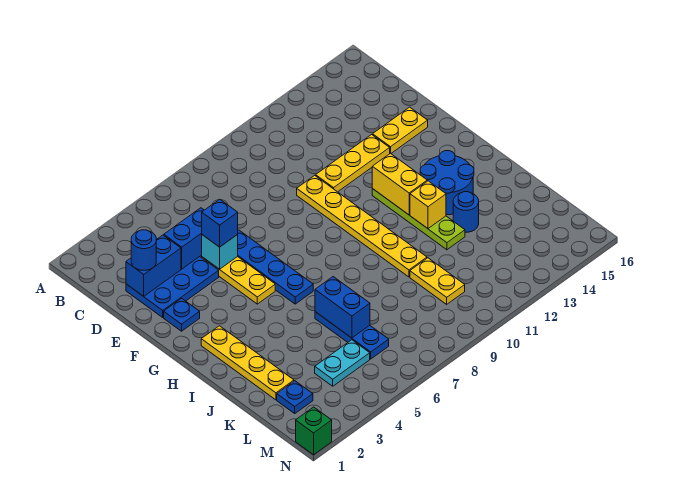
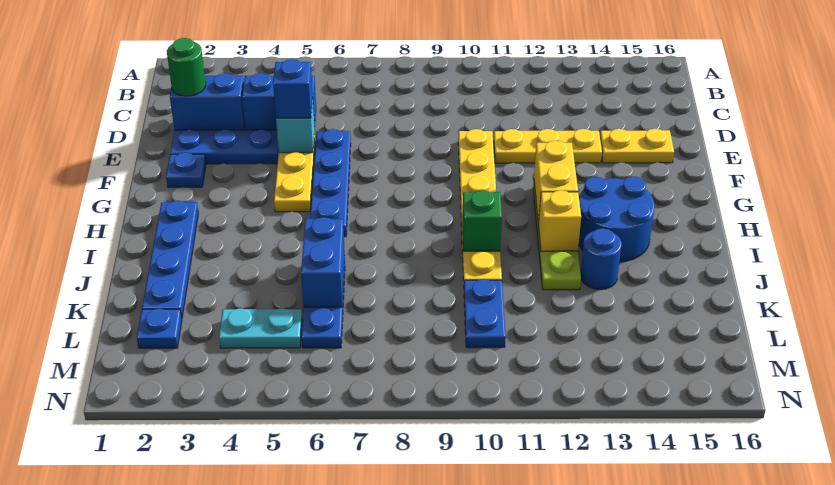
blue round brick D2 level 3 -> green round brick D2 level 3
yellow plate H2:K2 level 1 -> blue plate H2:K2 level 1
yellow plate K10:L10 level 1 -> blue plate K10:L10 level 1
green brick N1 level 1 -> green brick I10 level 2

